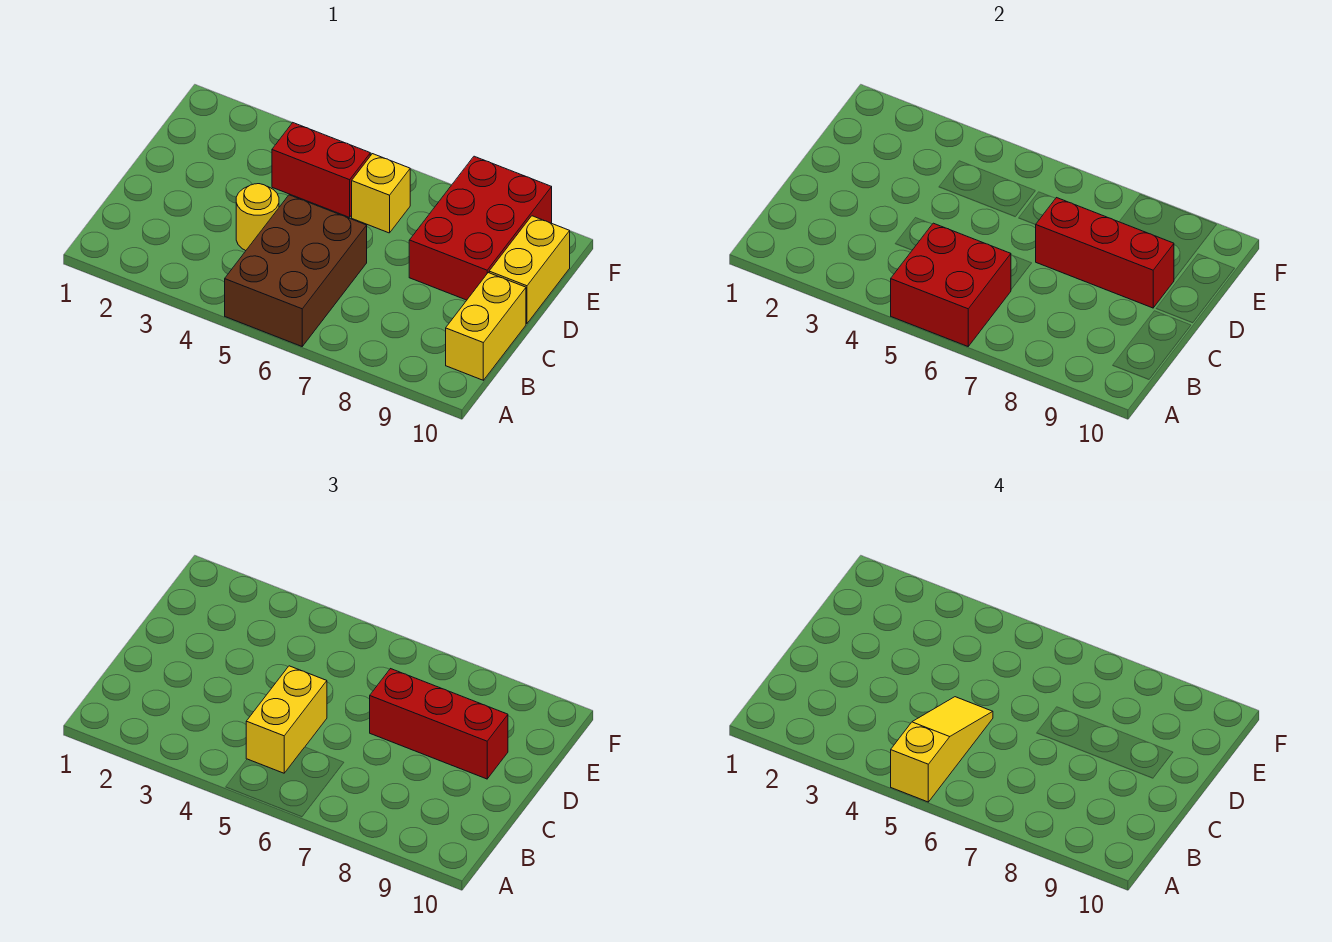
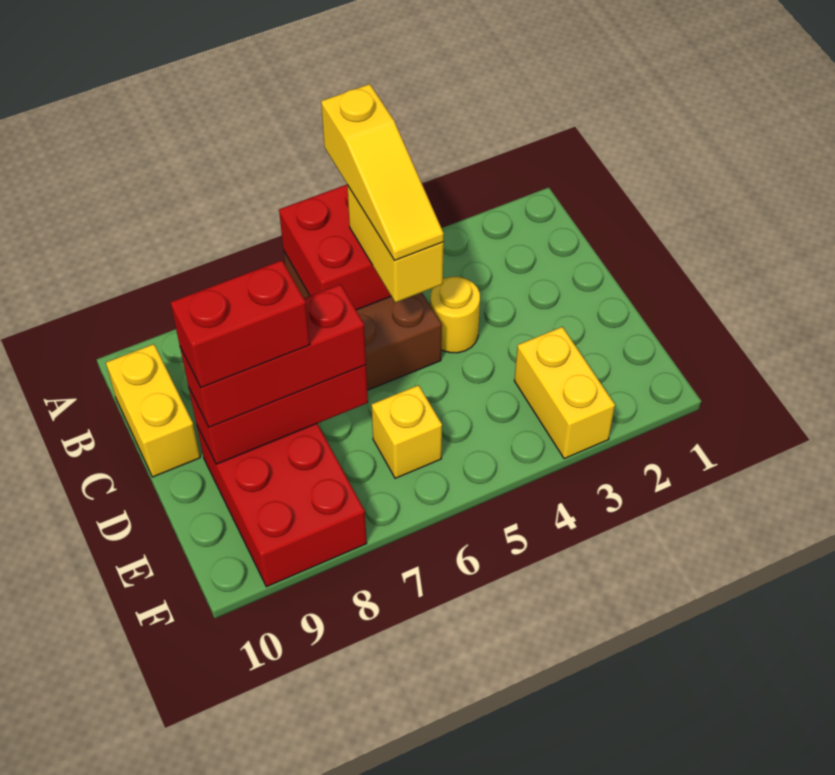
yellow brick D10:E10 level 1 -> yellow brick E3:F3 level 1
red brick E4:E5 level 1 -> red brick D8:D9 level 4

